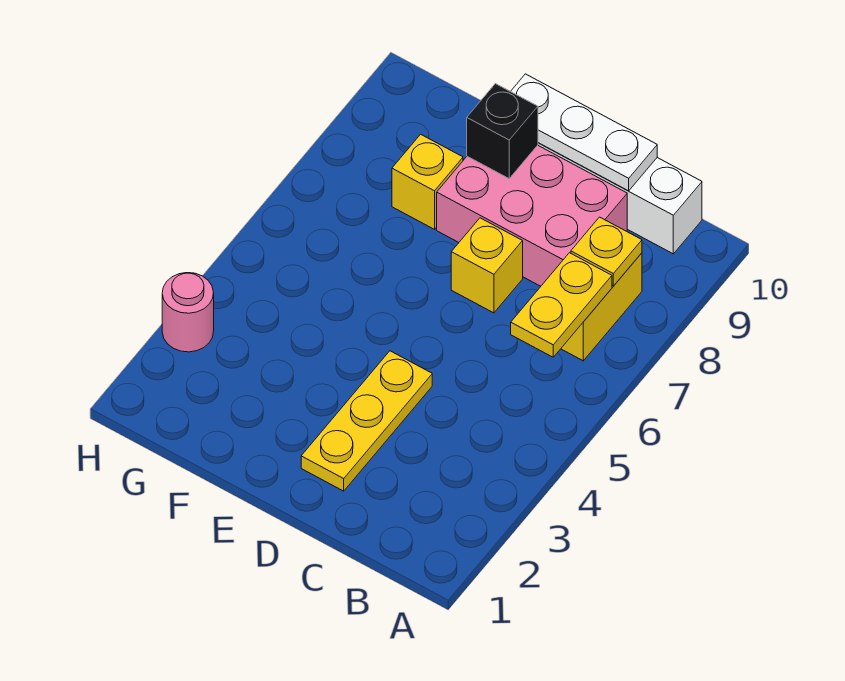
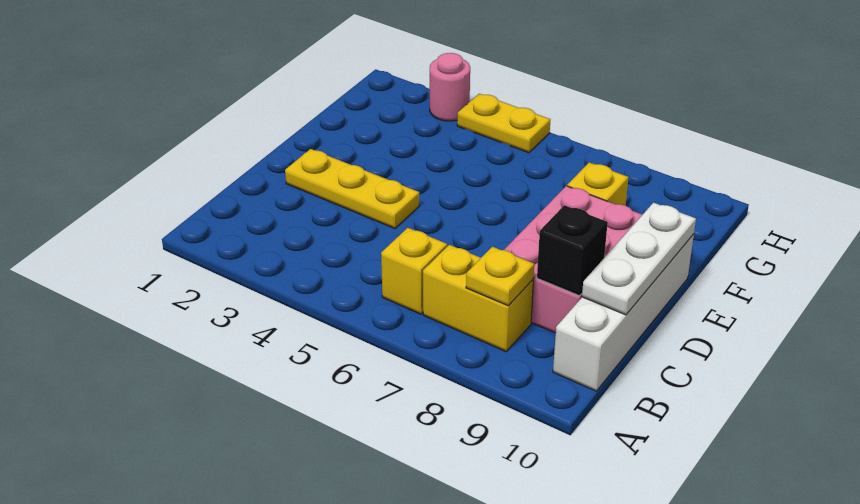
yellow plate B6:B7 level 2 -> yellow plate H4:H5 level 1
yellow brick D7 level 1 -> yellow brick B6 level 1
black brick E9 level 2 -> black brick C9 level 2

